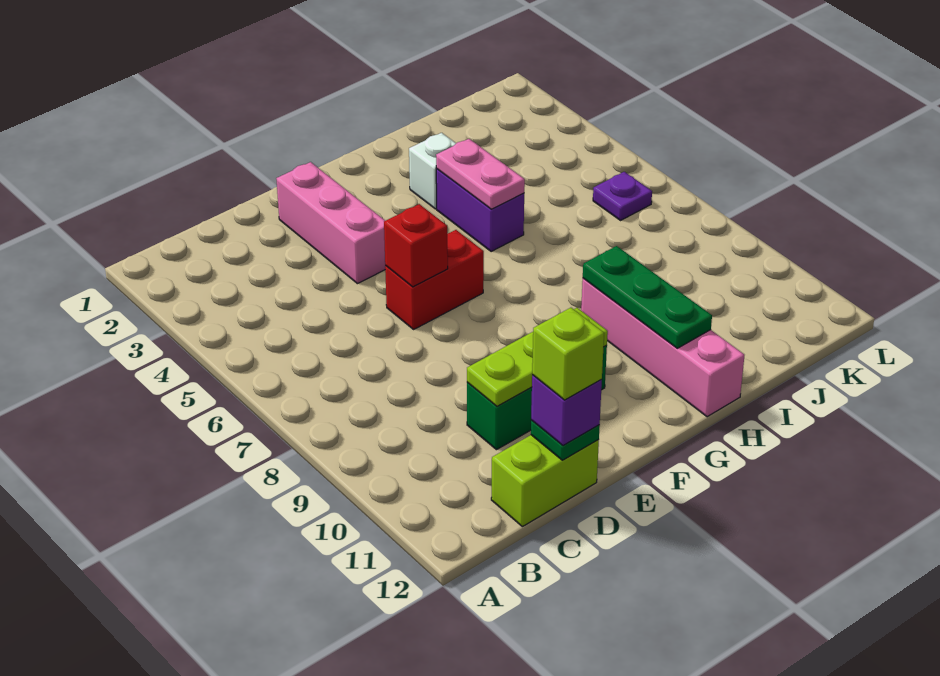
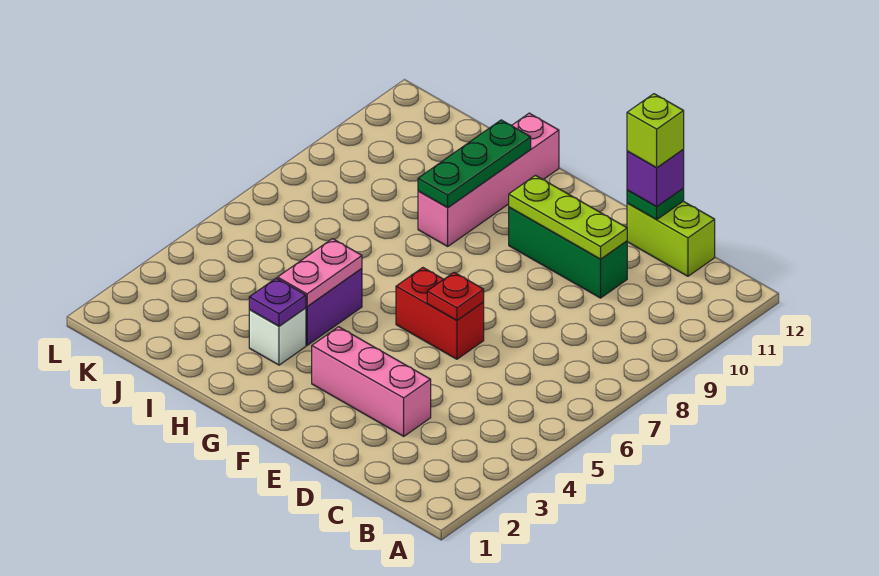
pink brick E2:E4 level 1 -> pink brick D3:F3 level 1
red brick E6 level 2 -> red plate E6 level 2
purple plate K6 level 1 -> purple plate H3 level 2

